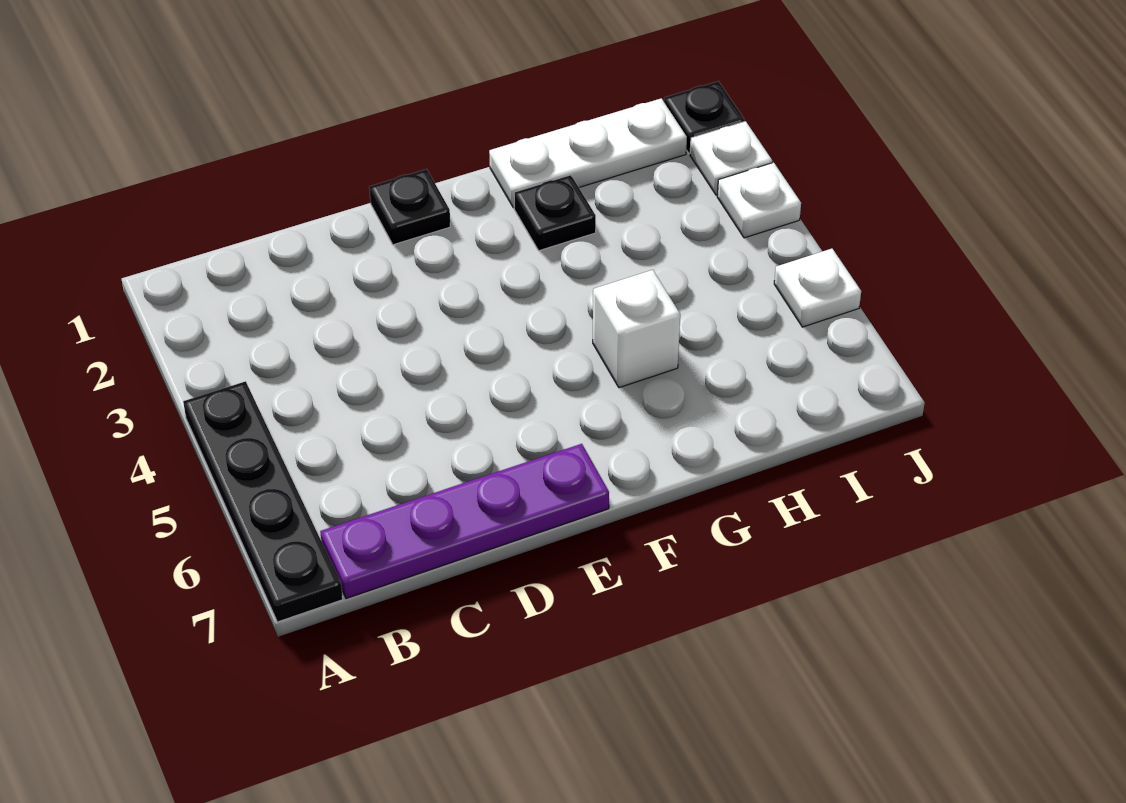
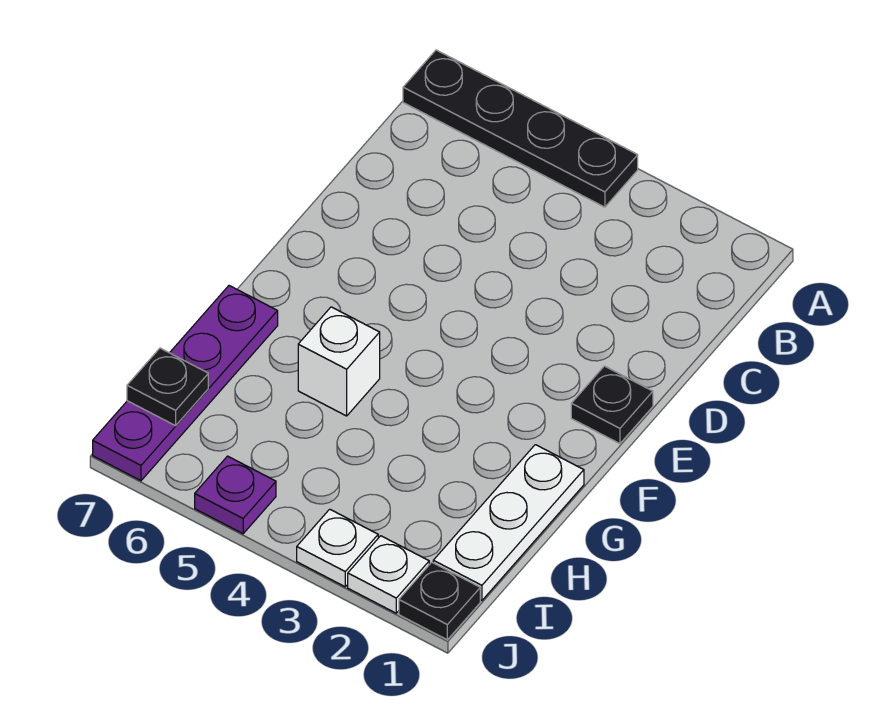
purple plate B7:E7 level 1 -> purple plate G7:J7 level 1
black plate G2 level 1 -> black plate I7 level 2
white plate J5 level 1 -> purple plate J5 level 1

